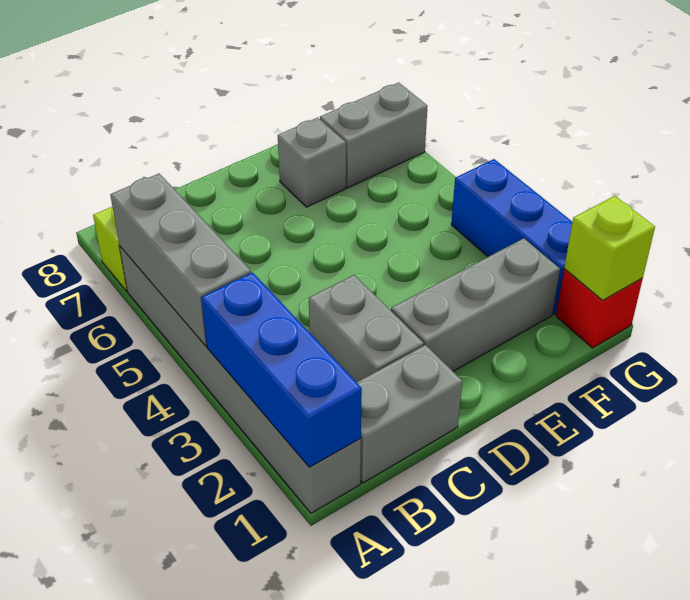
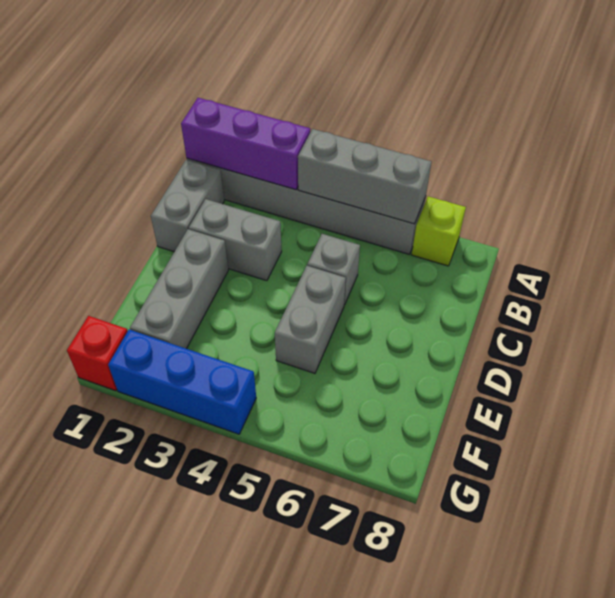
blue brick A1:A3 level 2 -> purple brick A1:A3 level 2
grey brick E7 level 1 -> grey brick C5 level 1
grey brick F7:G7 level 1 -> grey brick D5:E5 level 1
lime brick G1 level 2 -> none

